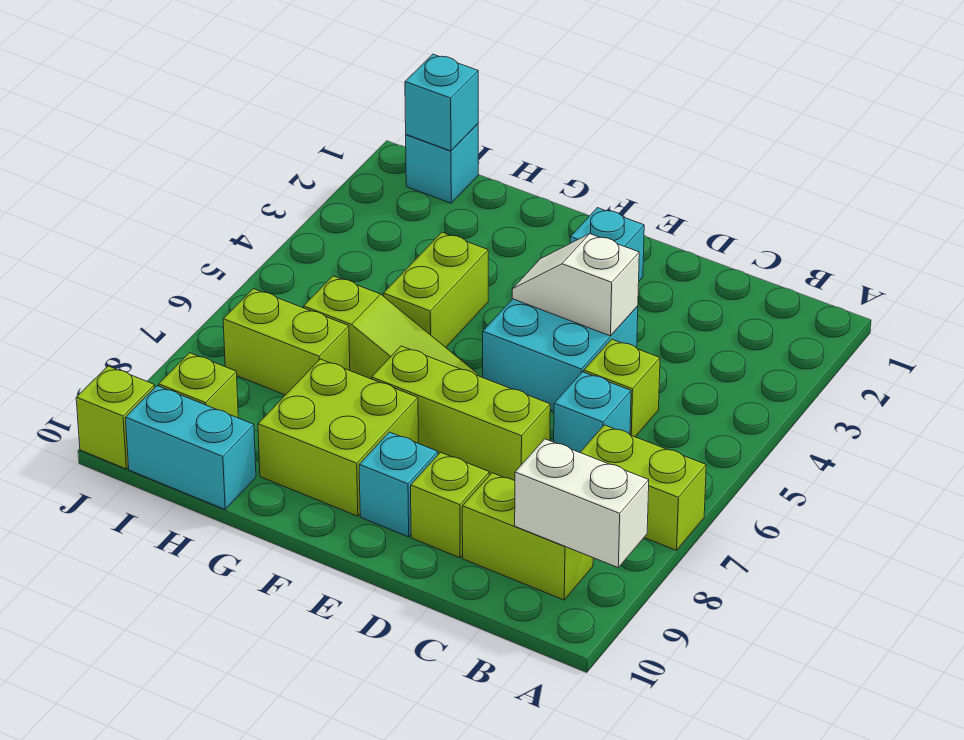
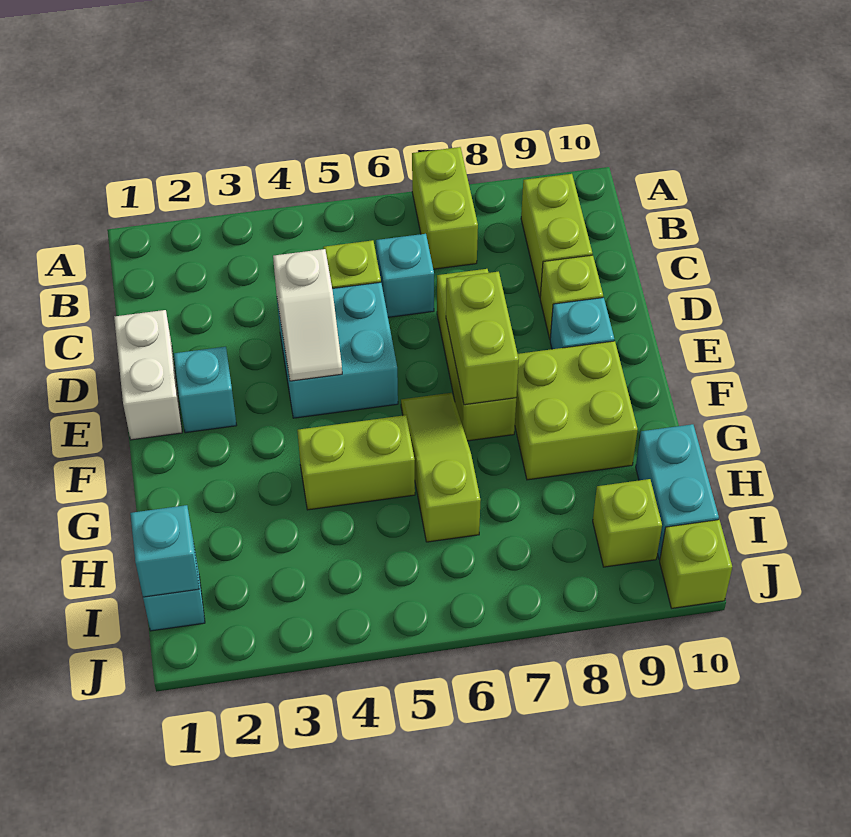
white brick A9:B9 level 2 -> white brick D1:E1 level 1
lime brick H7:I7 level 1 -> lime brick E7:F7 level 2

